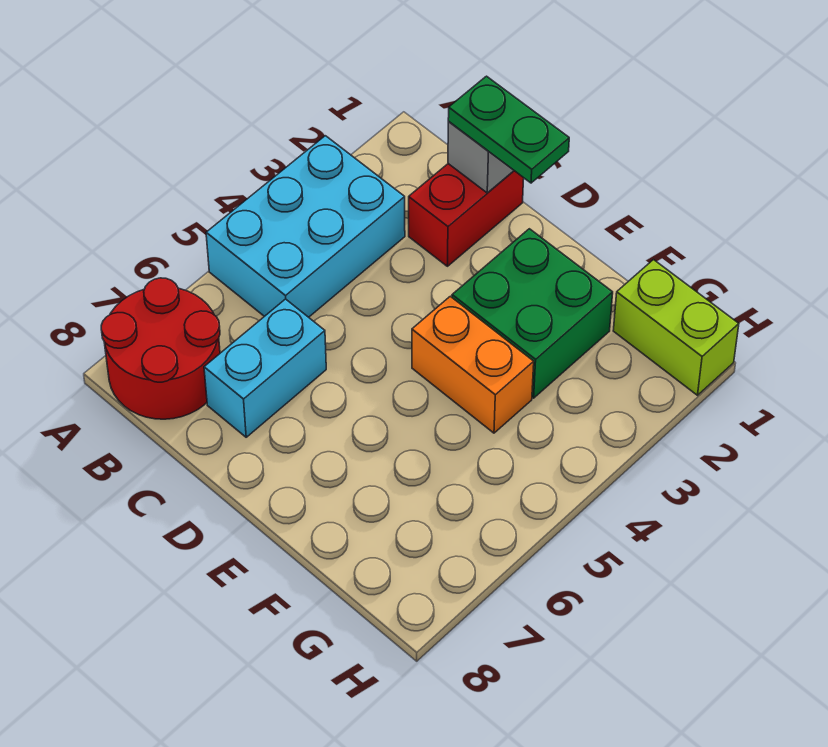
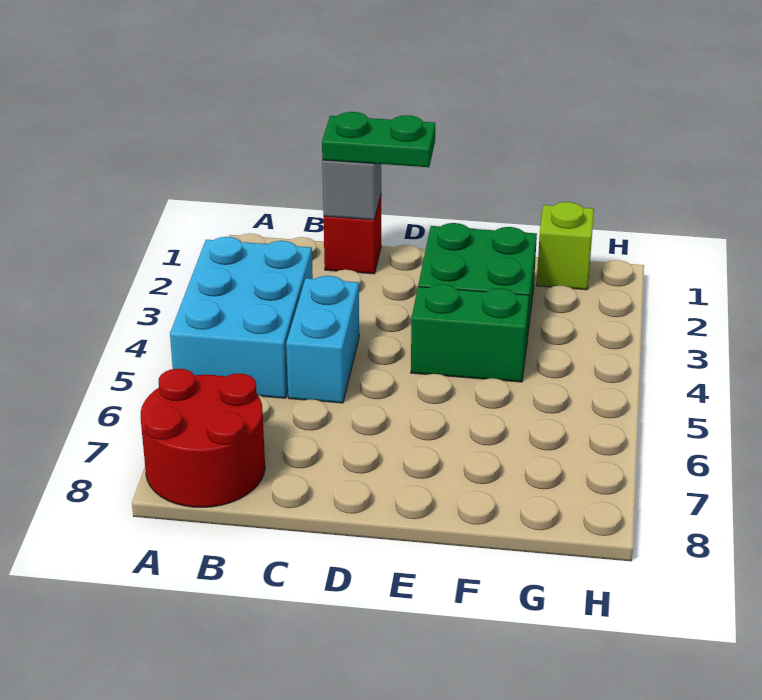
red brick C1:C2 level 1 -> red brick C1 level 1
cyan brick C6:C7 level 1 -> cyan brick C4:C5 level 1
orange brick E4:F4 level 1 -> green brick E4:F4 level 1
lime brick G1:H1 level 1 -> lime brick G1 level 1

